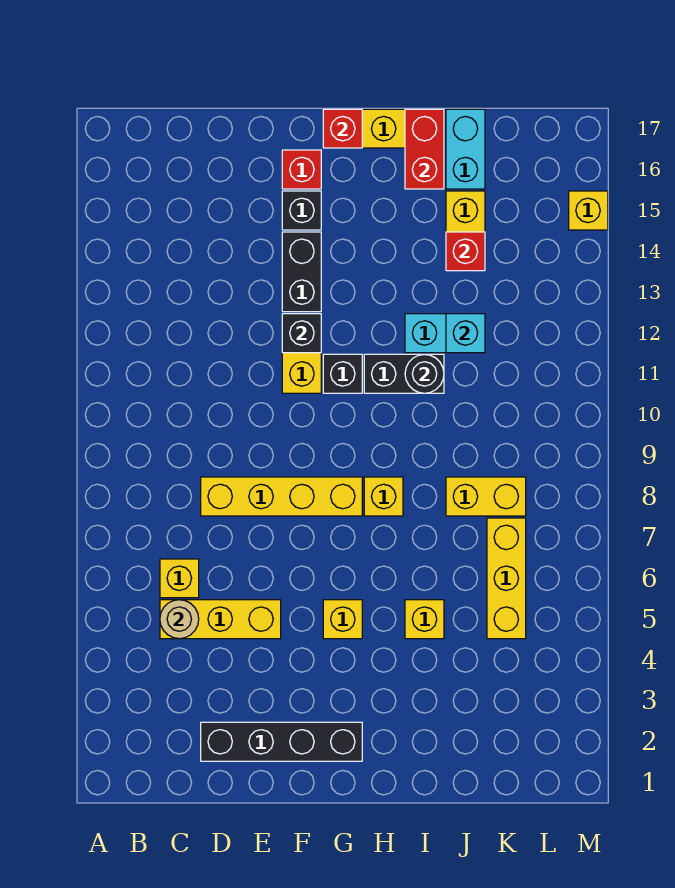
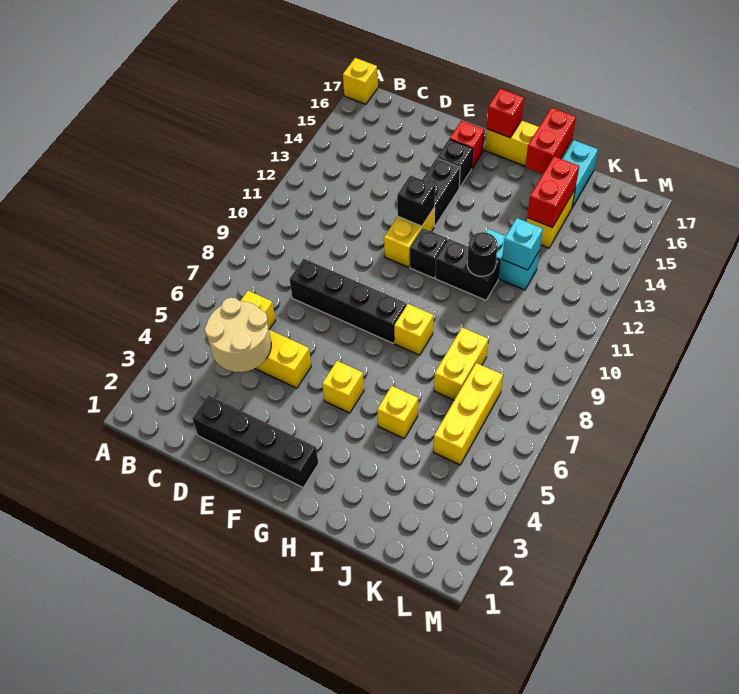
tan round brick C5 level 2 -> tan round brick C4:D5 level 2
yellow brick D8:G8 level 1 -> black brick D8:G8 level 1
yellow brick J8:K8 level 1 -> yellow brick J7:J8 level 1
red brick J14 level 2 -> red brick J14:J15 level 2
yellow brick M15 level 1 -> yellow brick A17 level 1

